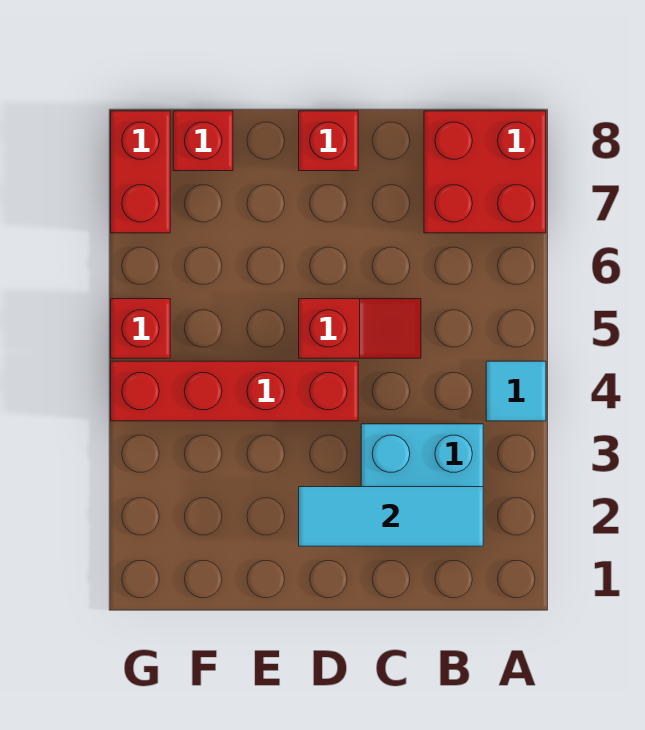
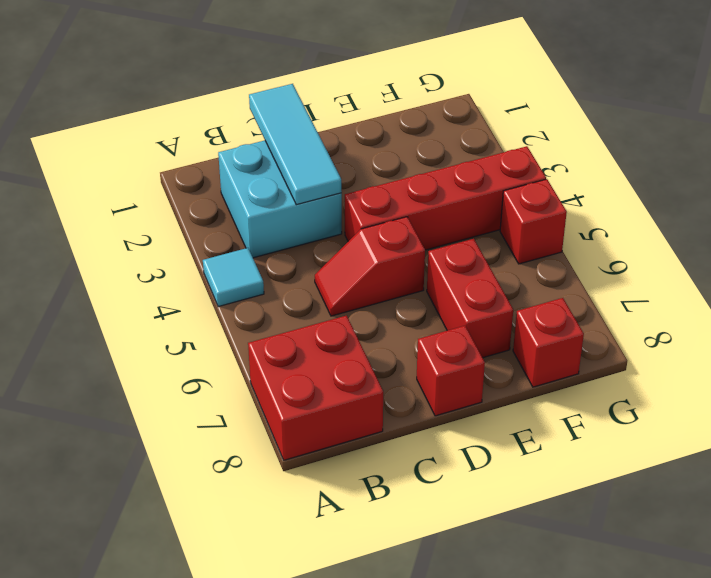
cyan tile B2:D2 level 2 -> cyan tile C1:C3 level 2
red brick G7:G8 level 1 -> red brick E6:E7 level 1

